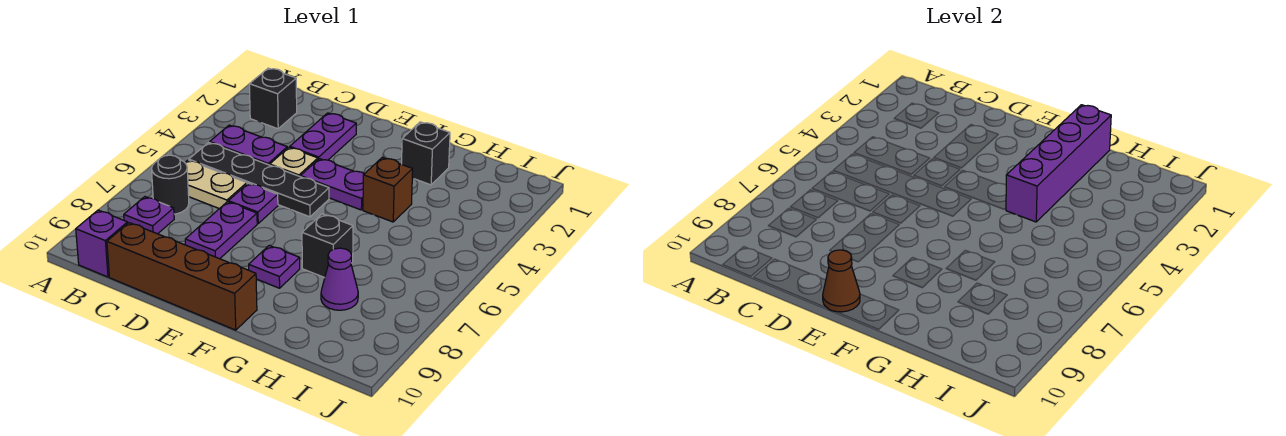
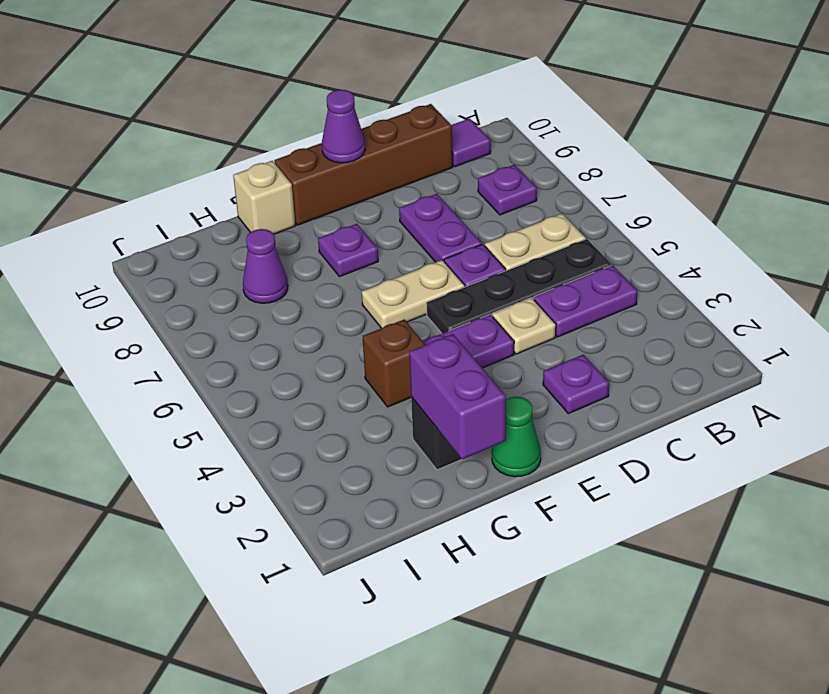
black brick B2 level 1 -> none
black round brick B7 level 1 -> none
purple brick B10 level 1 -> purple tile B10 level 1
purple plate D2:D3 level 1 -> purple plate D2 level 1
none -> tan plate E6:F6 level 1
brown cone E10 level 2 -> purple cone E10 level 2
none -> green cone F1 level 1
purple brick G1:G4 level 2 -> purple brick G1:G2 level 2
black brick G7 level 1 -> none
none -> tan brick G10 level 1

